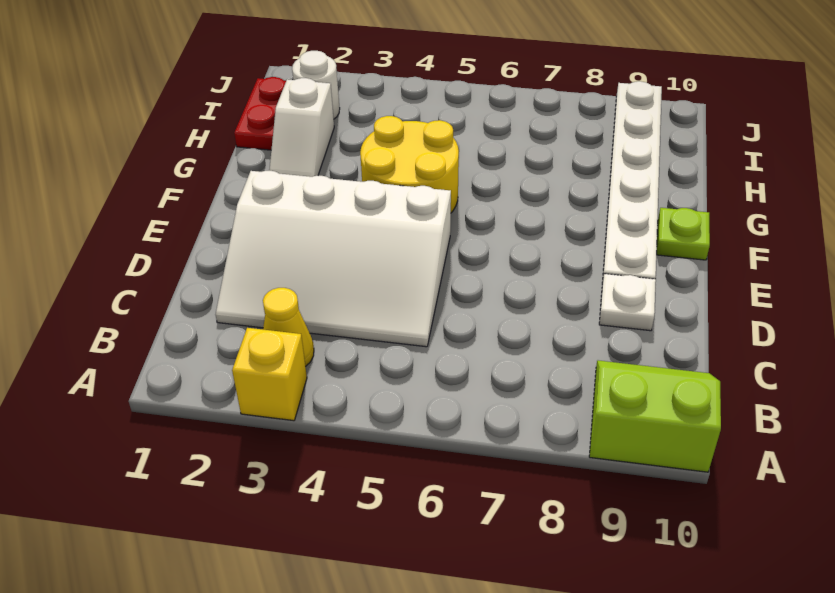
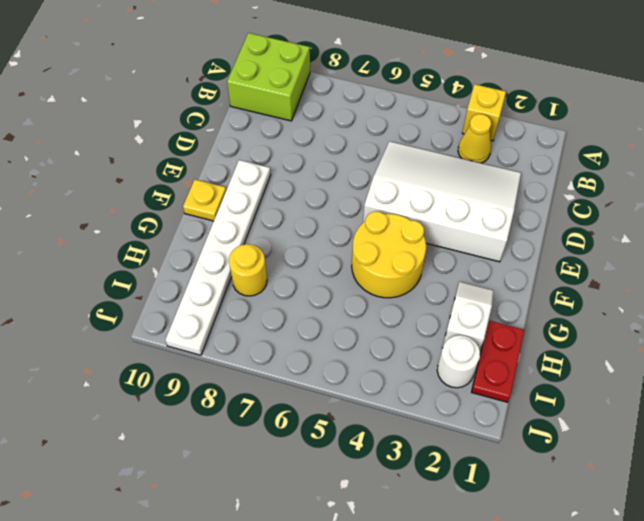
lime slope A9:B10 level 1 top A -> lime brick A9:B10 level 1
white plate D9 level 1 -> none
lime plate F10 level 1 -> yellow plate F10 level 1
none -> yellow round brick H8 level 1

